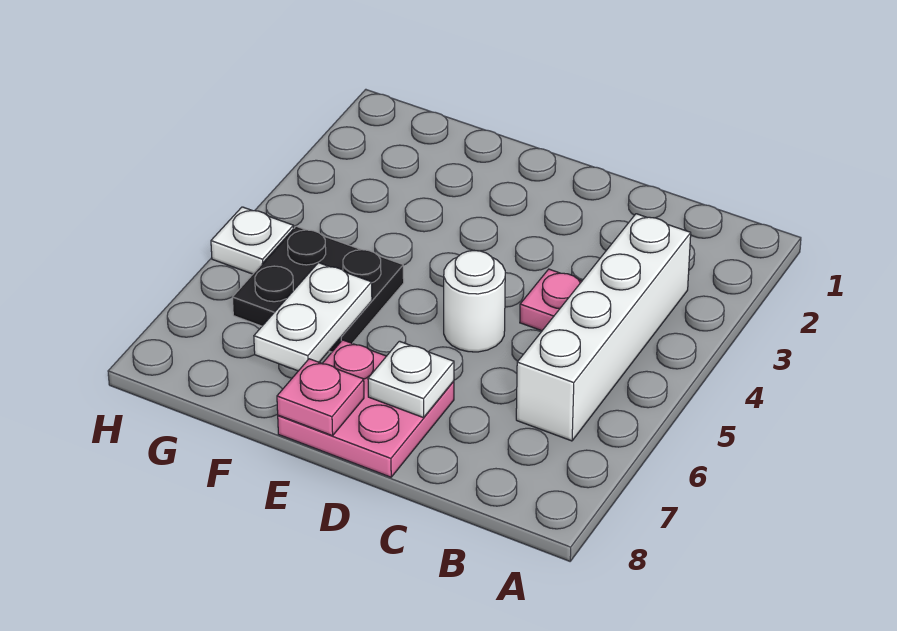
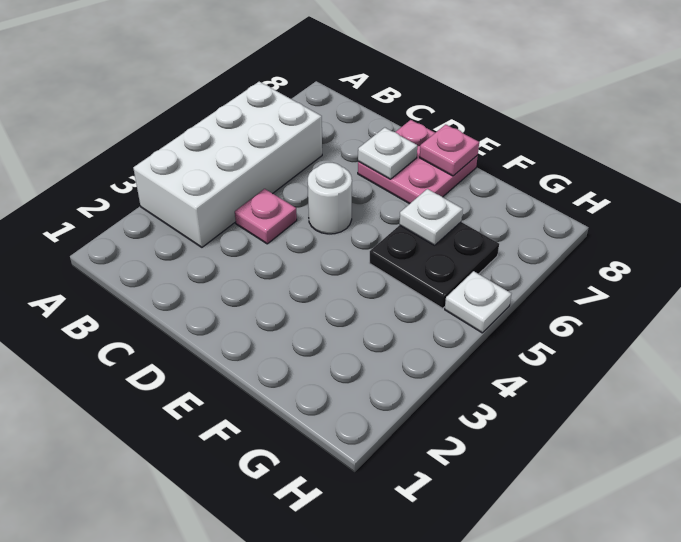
white brick B3:B6 level 1 -> white brick A3:B6 level 1
white plate F6:F7 level 2 -> white plate F6 level 2

